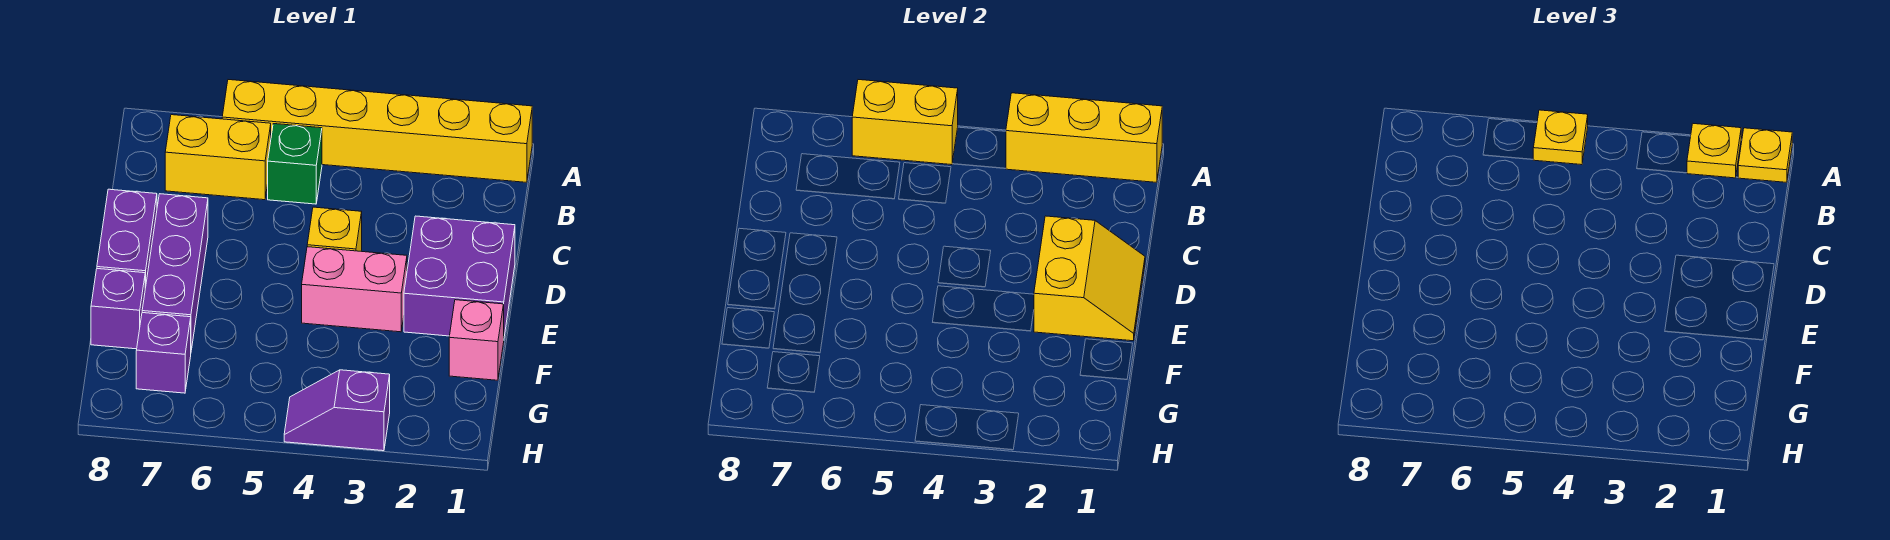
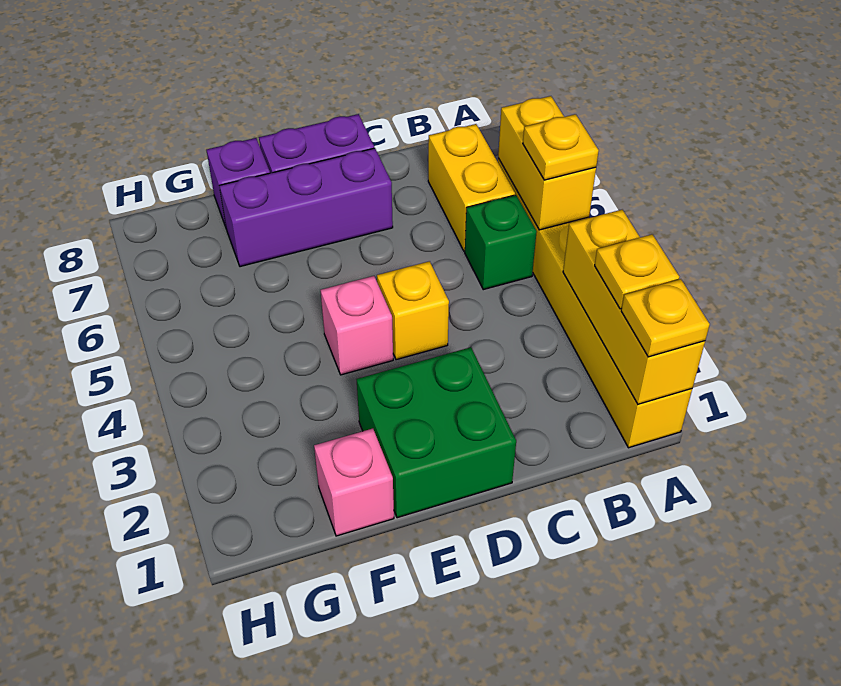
purple brick D1:E2 level 1 -> green brick D1:E2 level 1
yellow slope D1:E2 level 2 top 2 -> none
pink brick E3:E4 level 1 -> pink brick E4 level 1
purple brick G7 level 1 -> none
purple slope H3:H4 level 1 top 3 -> none

